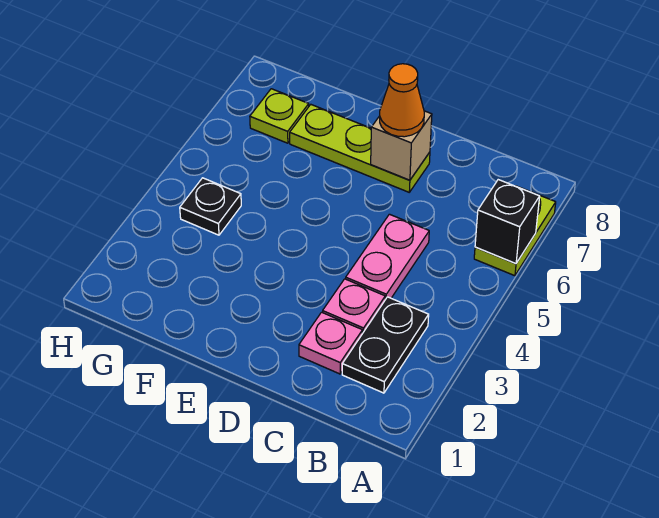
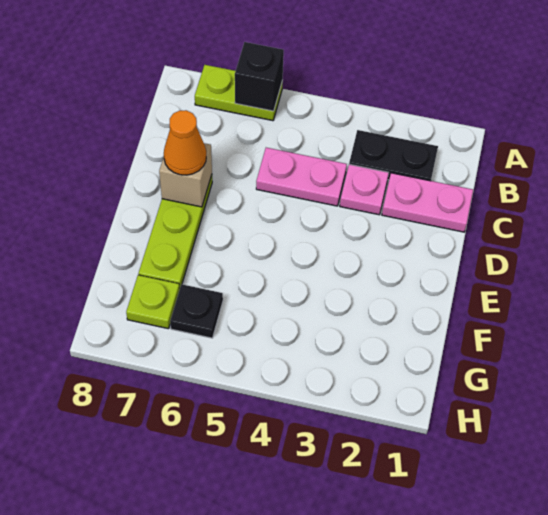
pink plate C2 level 1 -> pink plate C1:C2 level 1
black plate G4 level 1 -> black plate G6 level 1

